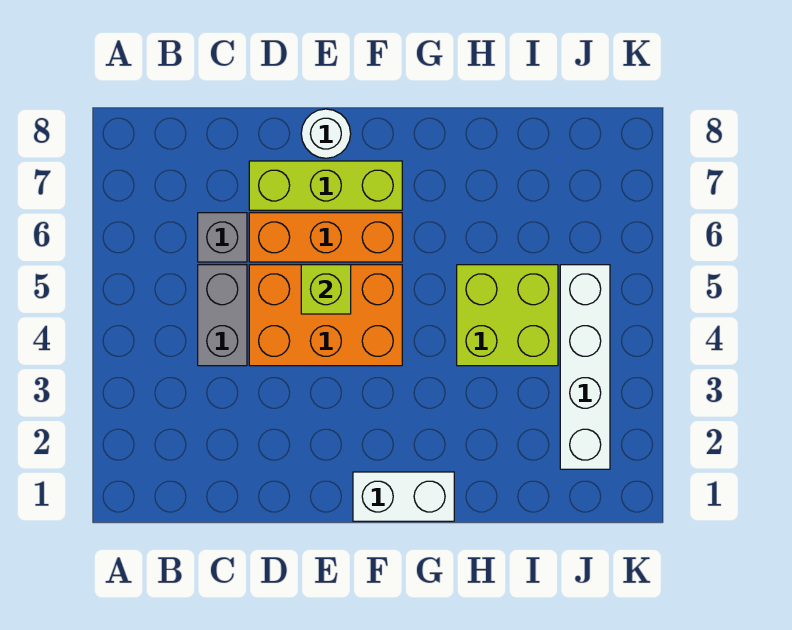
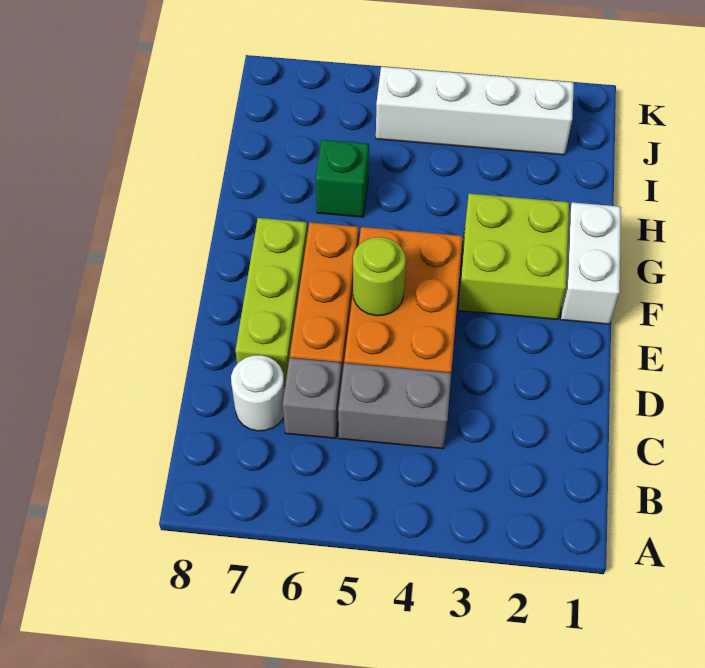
lime brick E5 level 2 -> lime round brick E5 level 2
white round brick E8 level 1 -> white round brick C7 level 1
lime brick H4:I5 level 1 -> lime brick F2:G3 level 1
none -> green brick H6 level 1

